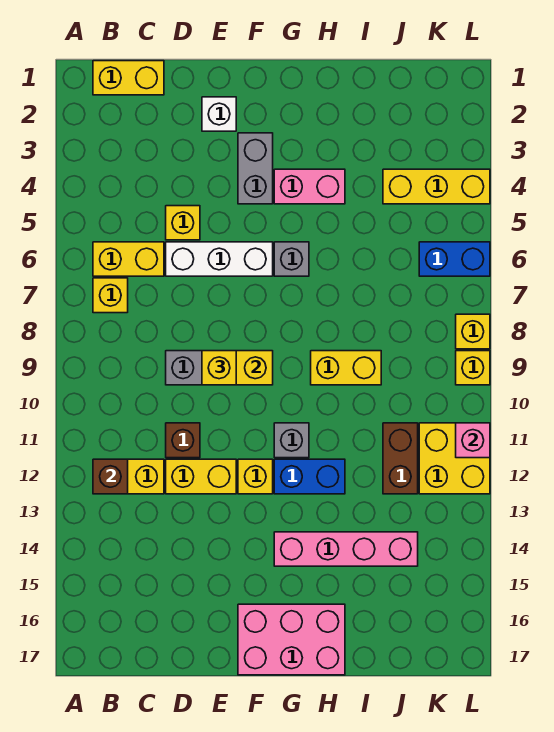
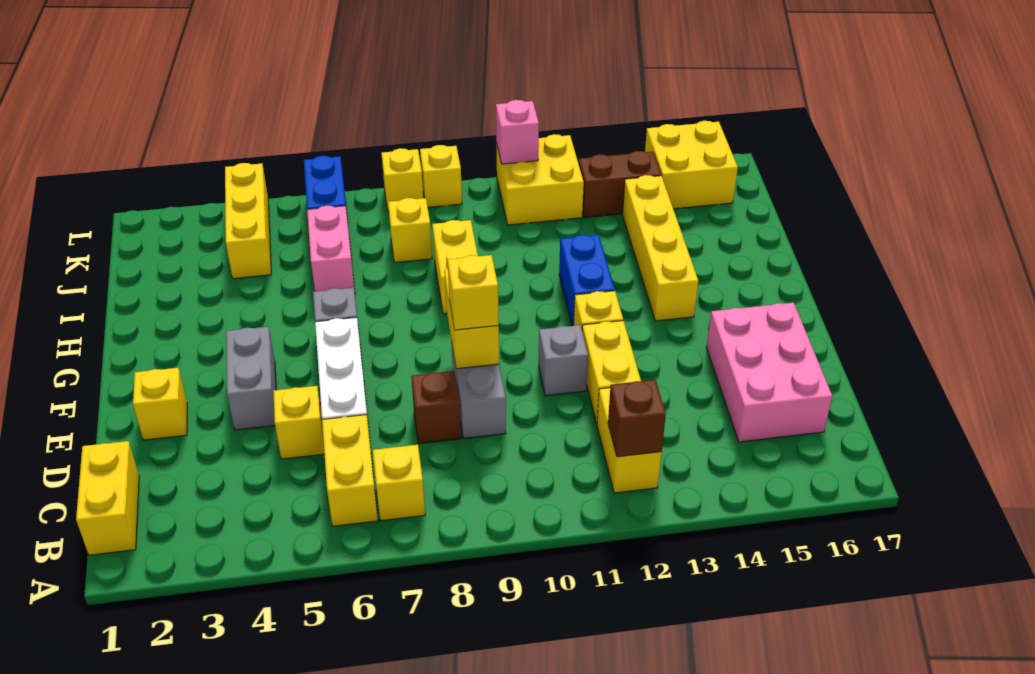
brown brick D11 level 1 -> brown brick D8 level 1
white brick E2 level 1 -> yellow brick E2 level 1
grey brick F3:F4 level 1 -> grey brick E4:F4 level 1
pink brick F16:H17 level 1 -> pink brick C15:E16 level 1
pink brick G4:H4 level 1 -> pink brick I6:J6 level 1
grey brick G11 level 1 -> grey brick E11 level 1
pink brick G14:J14 level 1 -> yellow brick G14:J14 level 1
none -> yellow brick J8 level 1
brown brick J11:J12 level 1 -> brown brick K13:K14 level 1
none -> yellow brick K15:L16 level 1

